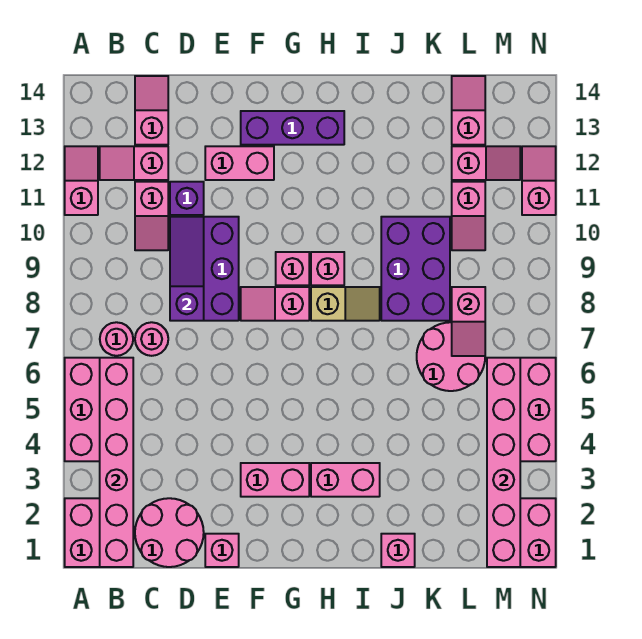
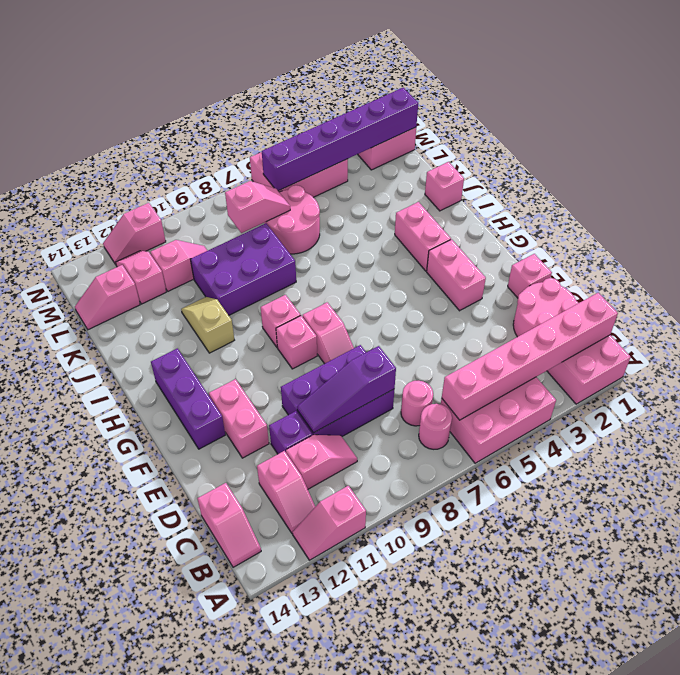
pink slope C13:C14 level 1 top 13 -> pink slope B14:C14 level 1 top C
tan slope H8:I8 level 1 top H -> tan slope I11:J11 level 1 top I
pink brick M1:M6 level 2 -> purple brick M1:M6 level 2

